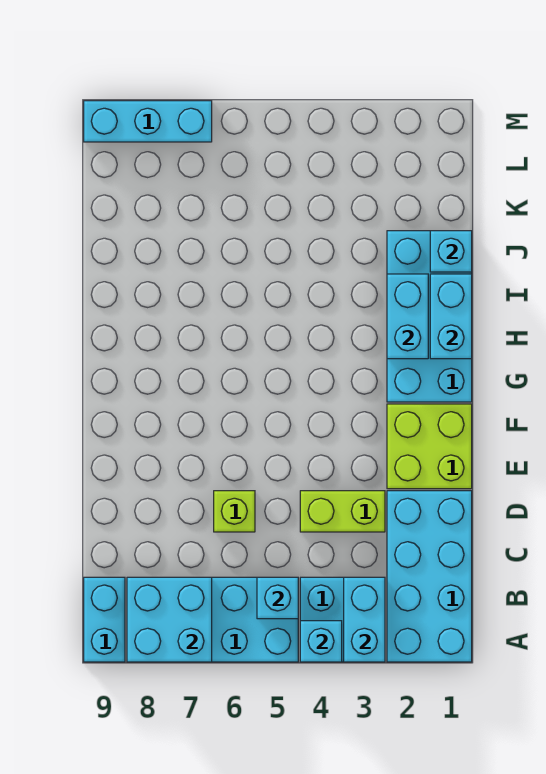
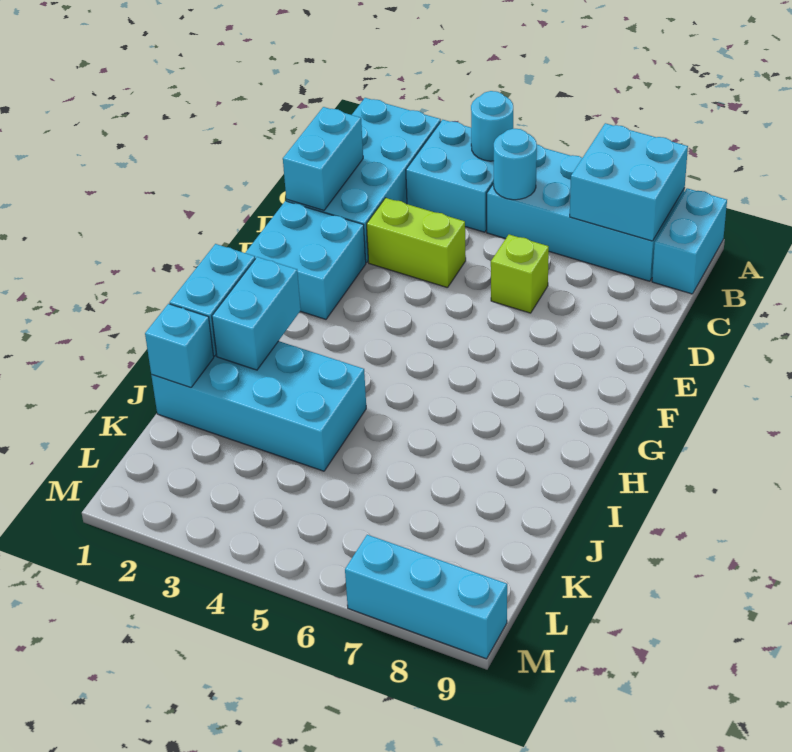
cyan brick A3:B3 level 2 -> cyan brick C1:D1 level 2
cyan brick A4 level 2 -> cyan round brick A4 level 2
cyan brick B5 level 2 -> cyan round brick B5 level 2
lime brick E1:F2 level 1 -> cyan brick E1:F2 level 1
cyan brick G1:J2 level 1 -> cyan brick I1:J4 level 1

